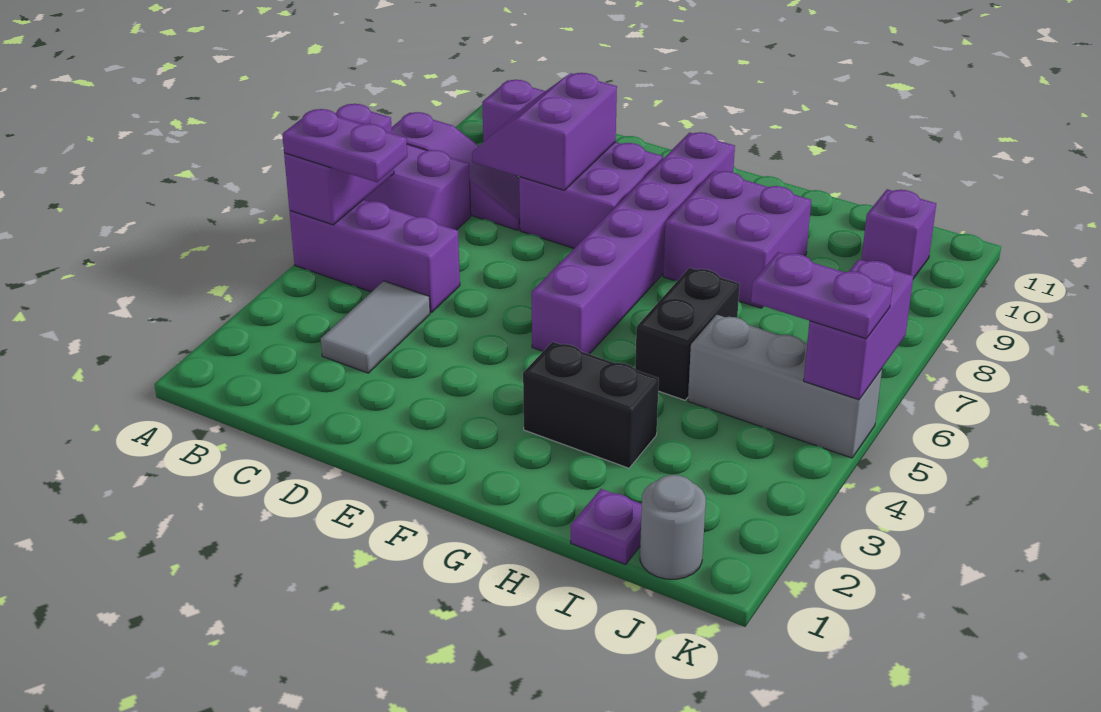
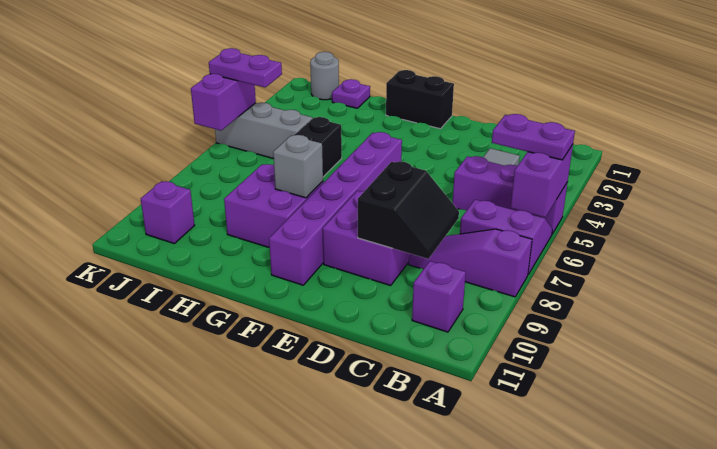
purple slope C8:D9 level 2 top D -> black slope C8:D9 level 2 top D
black brick G3:H3 level 1 -> black brick F1:G1 level 1
none -> grey brick G8 level 2

